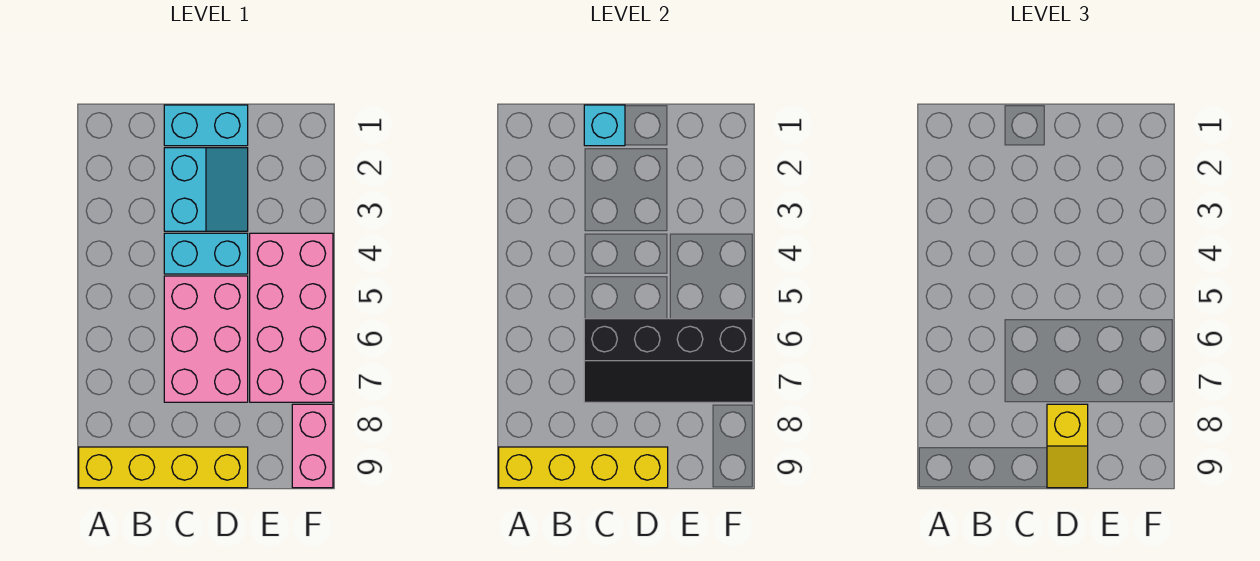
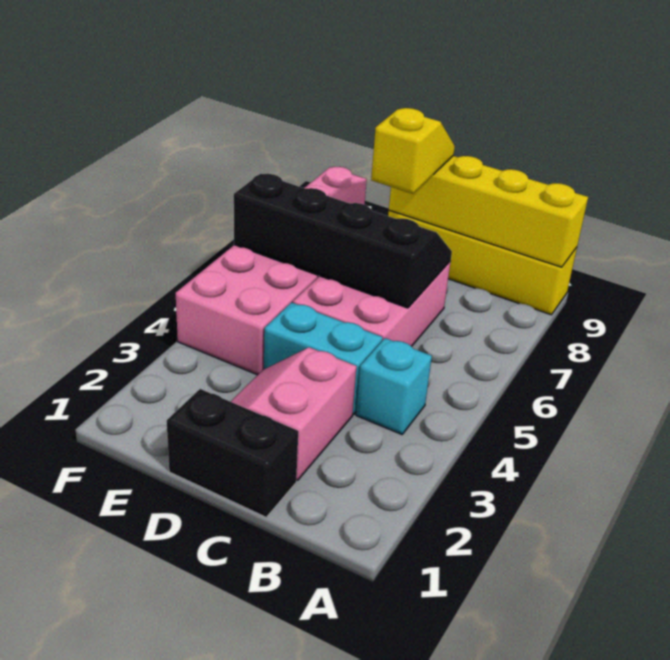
cyan brick C1:D1 level 1 -> black brick C1:D1 level 1
cyan brick C1 level 2 -> cyan brick B4 level 1
cyan slope C2:D3 level 1 top C -> pink slope C2:D3 level 1 top C

